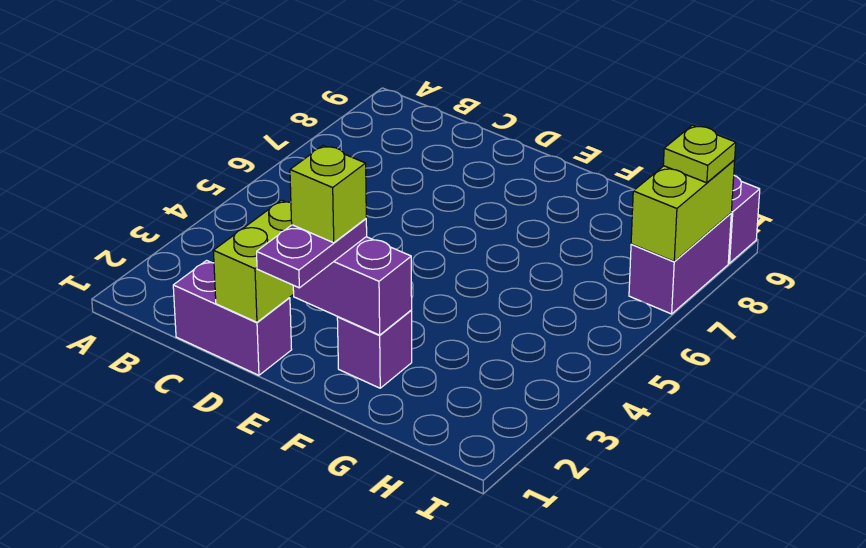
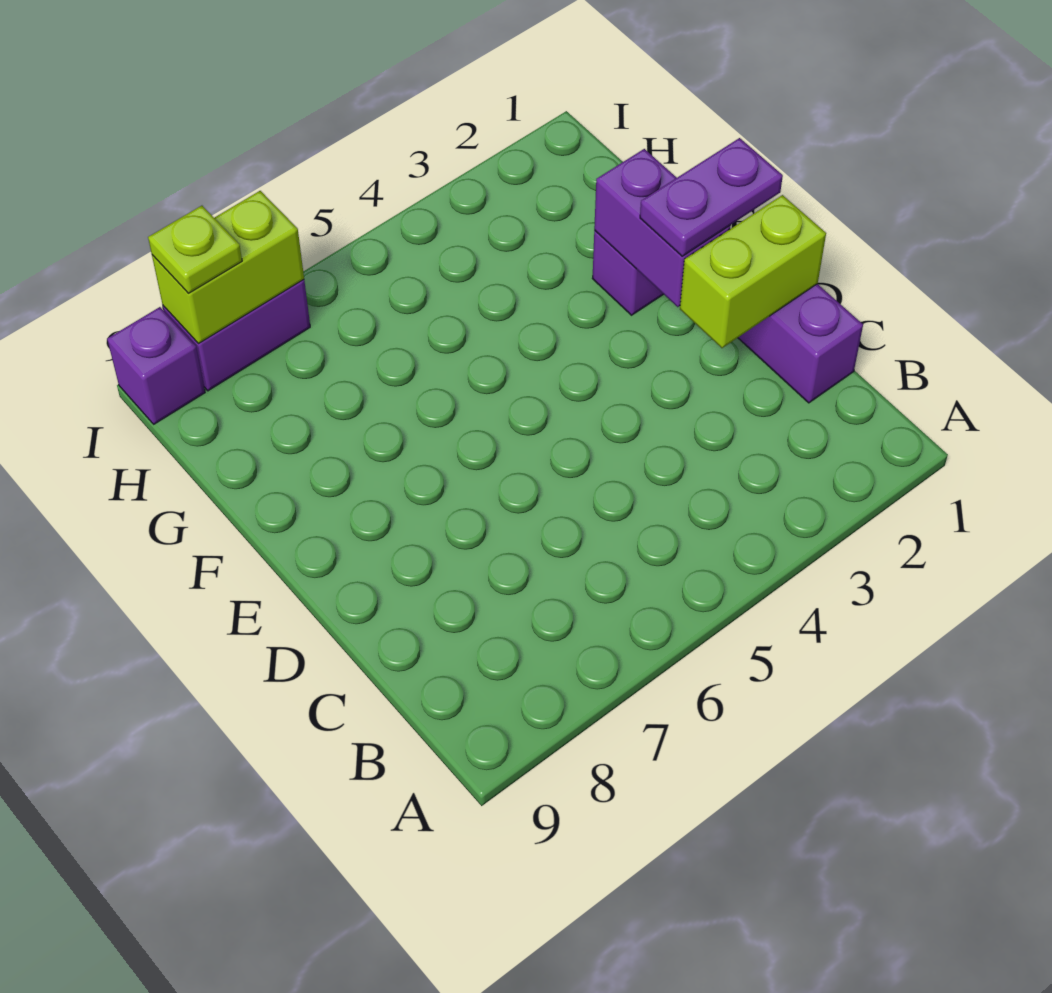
lime brick E2 level 4 -> none

